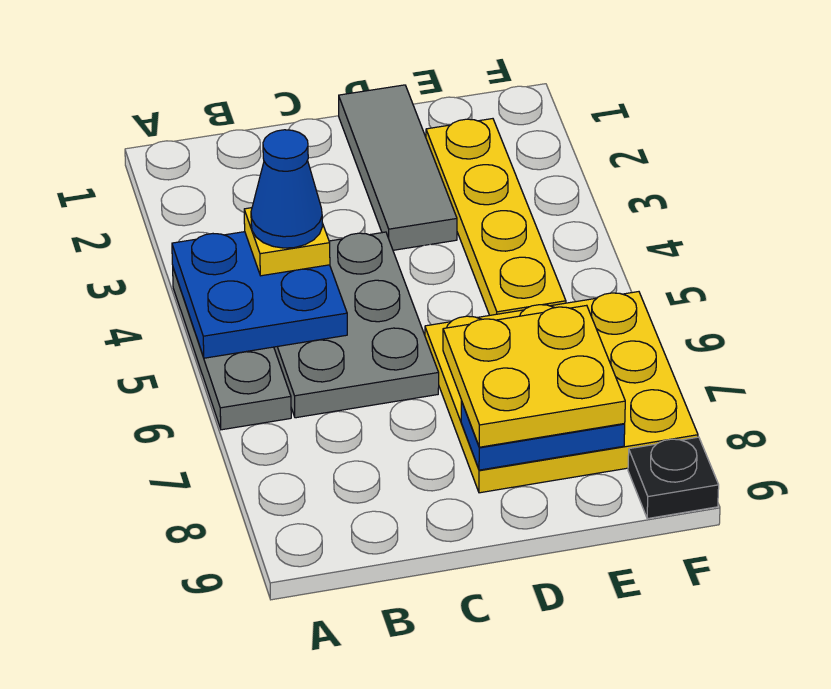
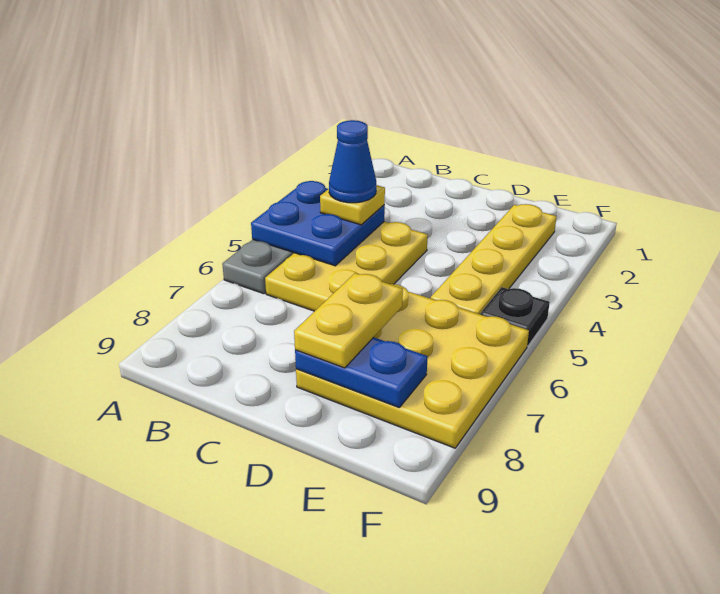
grey plate B4:C6 level 1 -> yellow plate B4:C6 level 1
grey tile D1:D3 level 1 -> none
yellow plate D7:E8 level 3 -> yellow plate D7:D8 level 3
black plate F9 level 1 -> black plate F5 level 1

